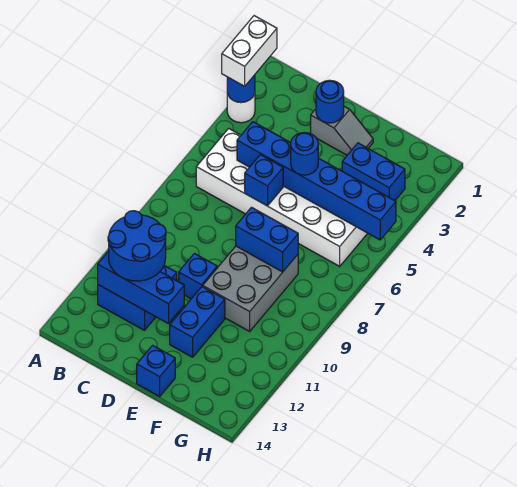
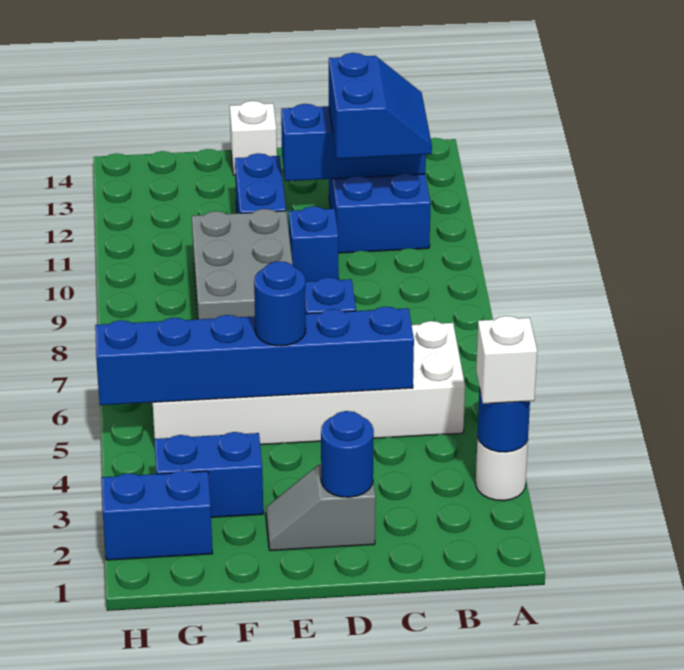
white brick A2:A3 level 3 -> white brick A3 level 3
blue round brick B11:C12 level 3 -> blue slope B11:C12 level 3 top C
blue brick E8:F8 level 2 -> blue brick G2:H2 level 1
blue brick E14 level 1 -> white brick E14 level 1

